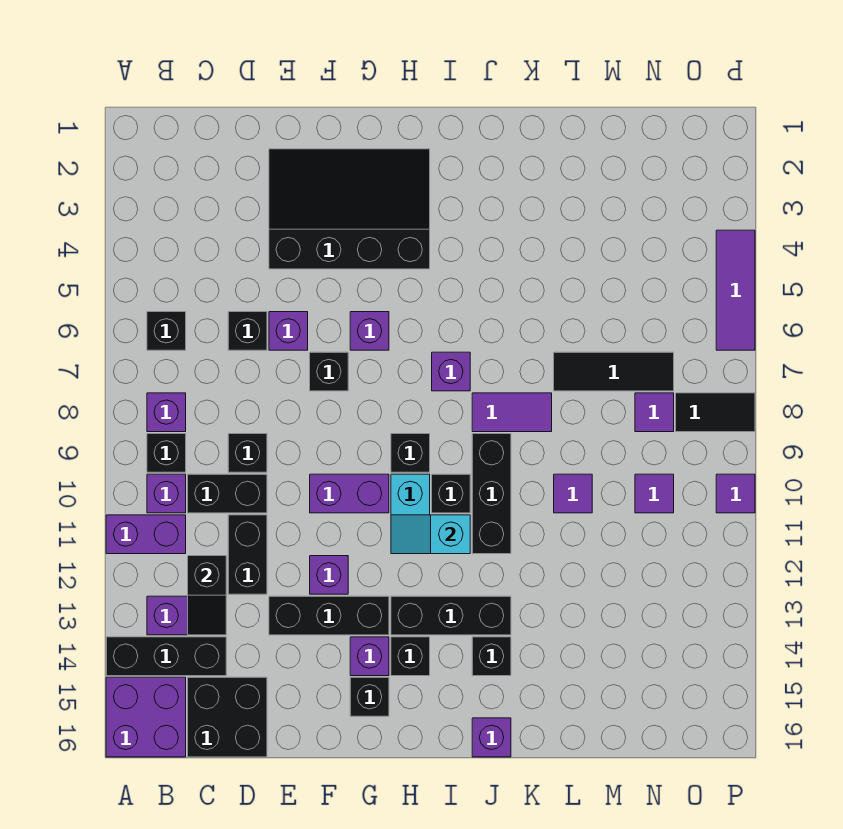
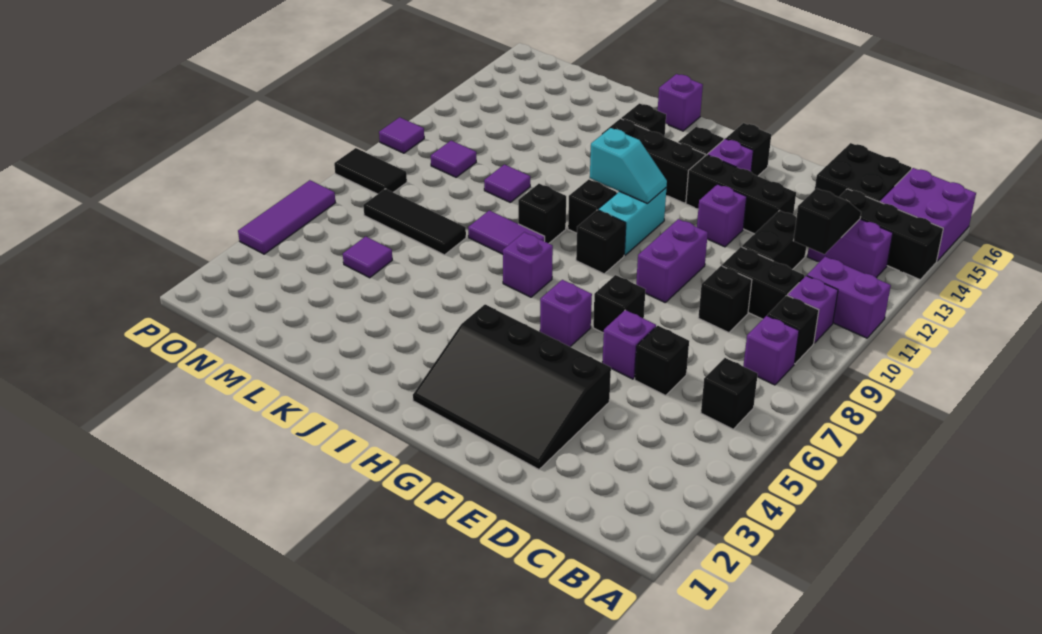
purple brick F10:G10 level 1 -> purple brick F9:F10 level 1
black brick J9:J11 level 1 -> black brick J9 level 1
purple tile N8 level 1 -> purple tile M5 level 1

